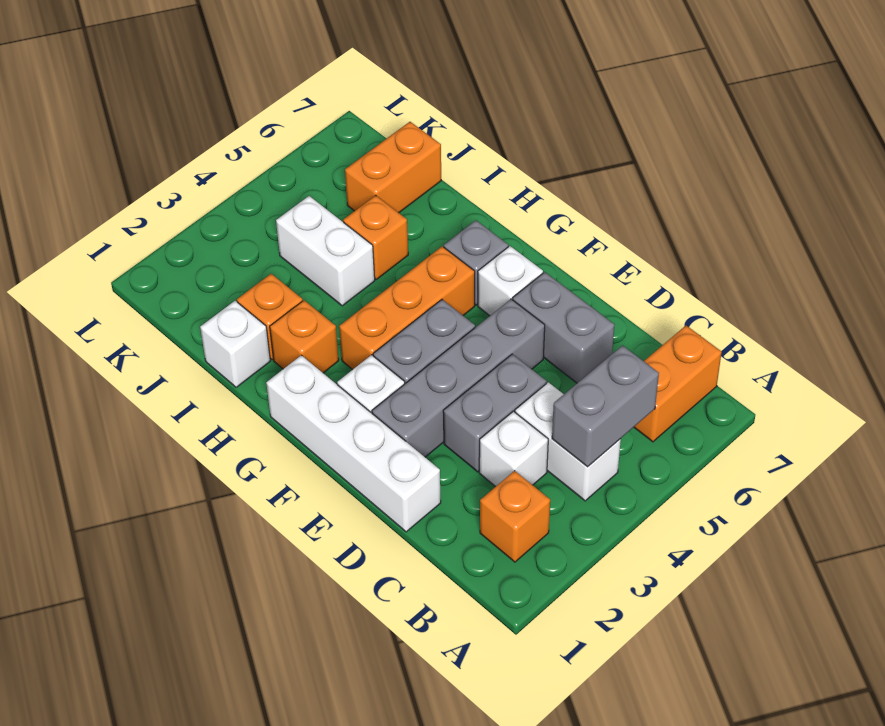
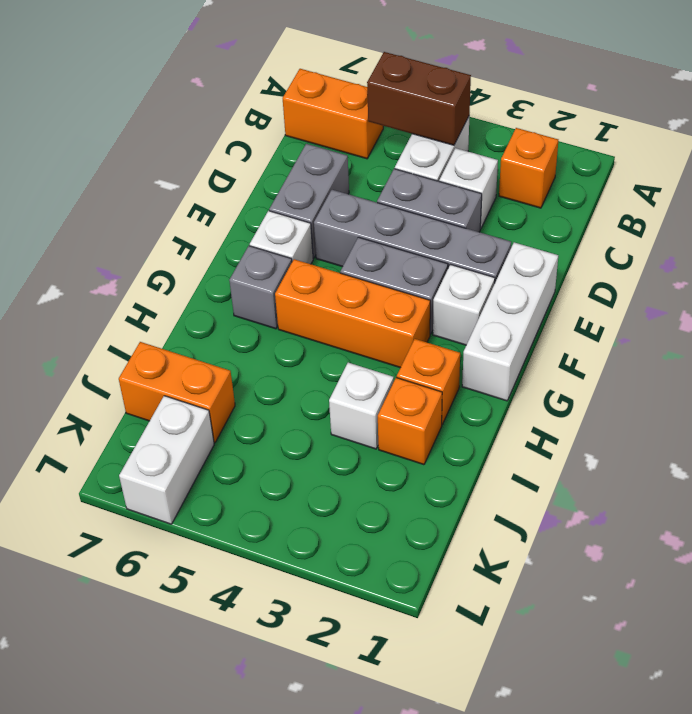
grey brick B4:B5 level 2 -> brown brick B4:B5 level 2
white brick D1:G1 level 1 -> white brick E1:G1 level 1
white brick I1 level 1 -> white brick I3 level 1
white brick I4:J4 level 1 -> white brick K6:L6 level 1
orange brick I5 level 1 -> none

